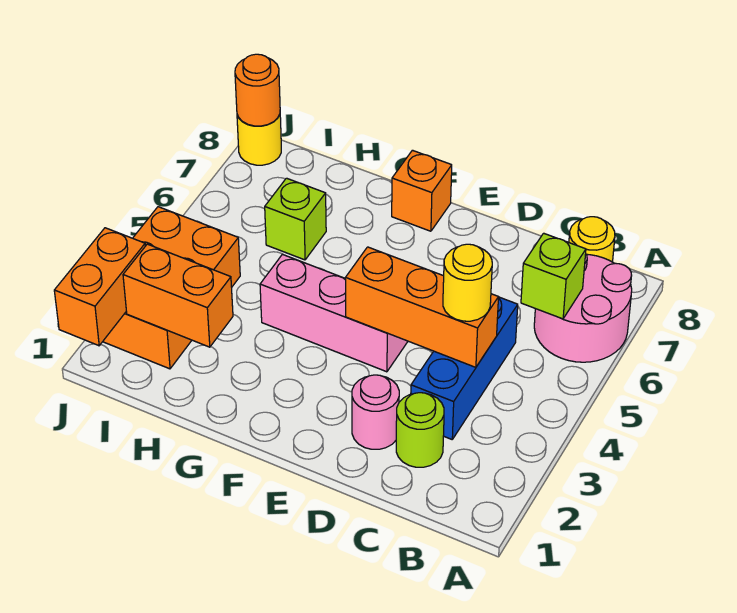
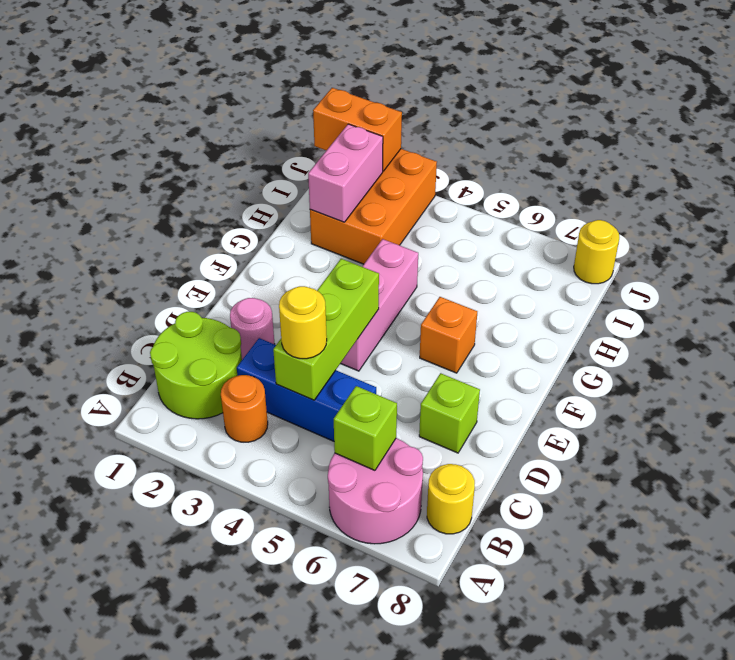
lime round brick C2 level 1 -> lime round brick B1:C2 level 1
orange brick C4:E4 level 2 -> lime brick C4:E4 level 2
orange brick F8 level 1 -> orange brick F6 level 1
orange brick H2:I2 level 2 -> pink brick H2:I2 level 2
lime brick H6 level 1 -> lime brick D7 level 1
orange brick I2:J4 level 1 -> orange brick H2:J3 level 1
orange round brick J8 level 2 -> orange round brick B3 level 1

